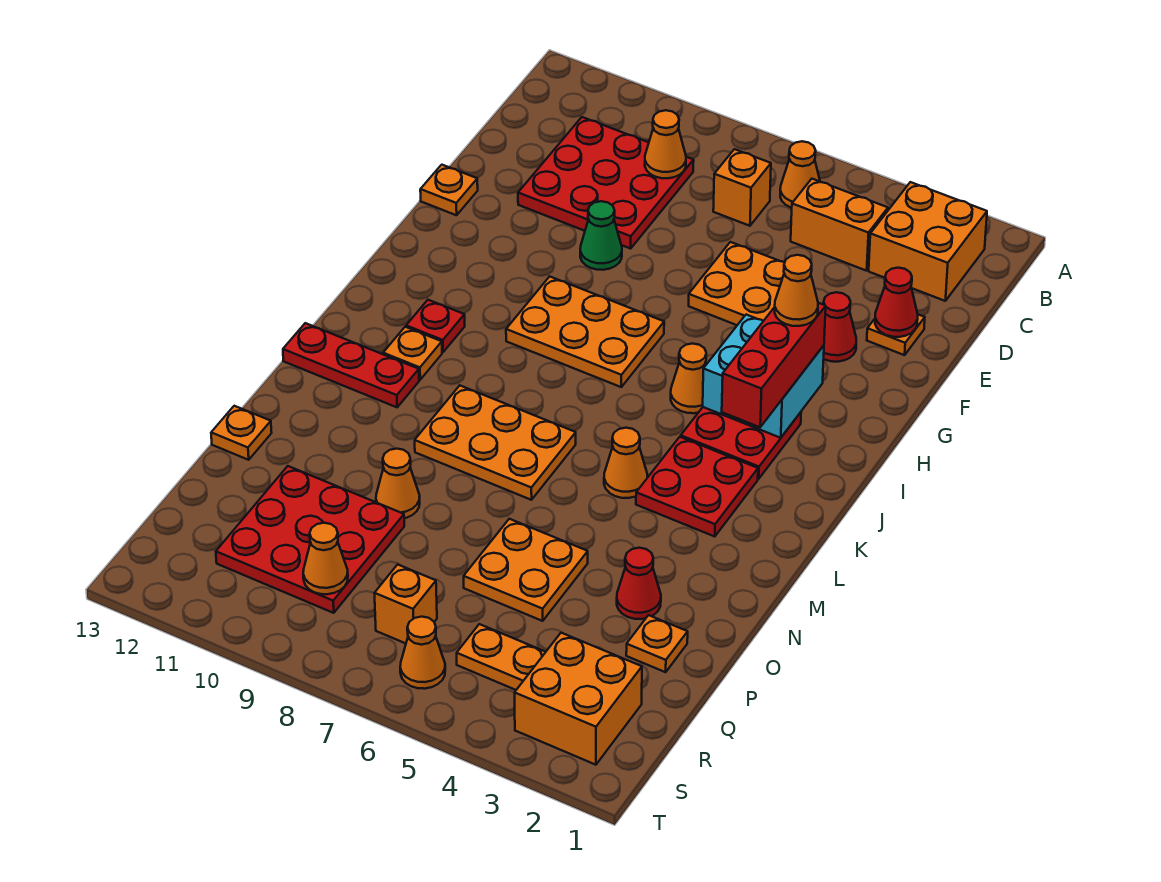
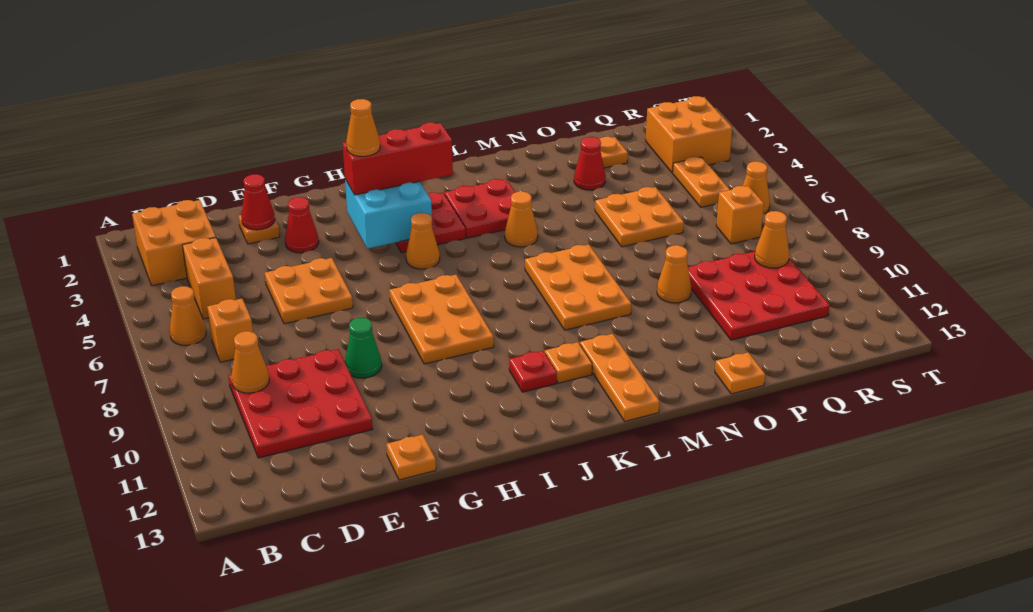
red plate L11:L13 level 1 -> orange plate L11:L13 level 1

